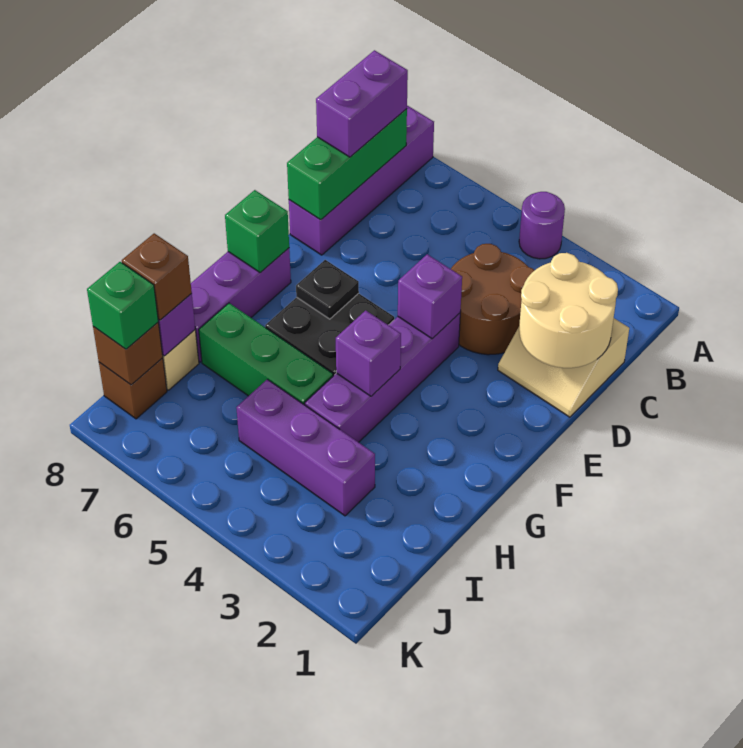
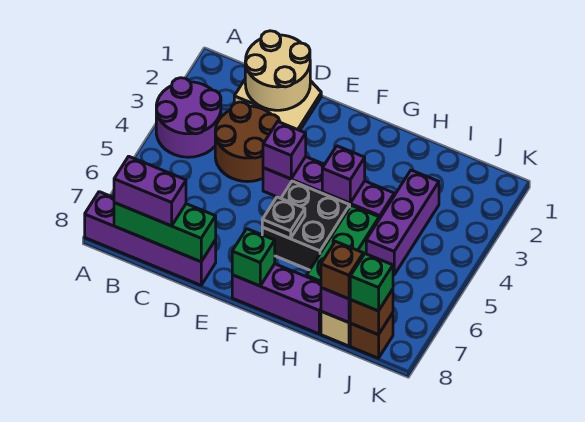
purple round brick A4 level 1 -> purple round brick A3:B4 level 1

